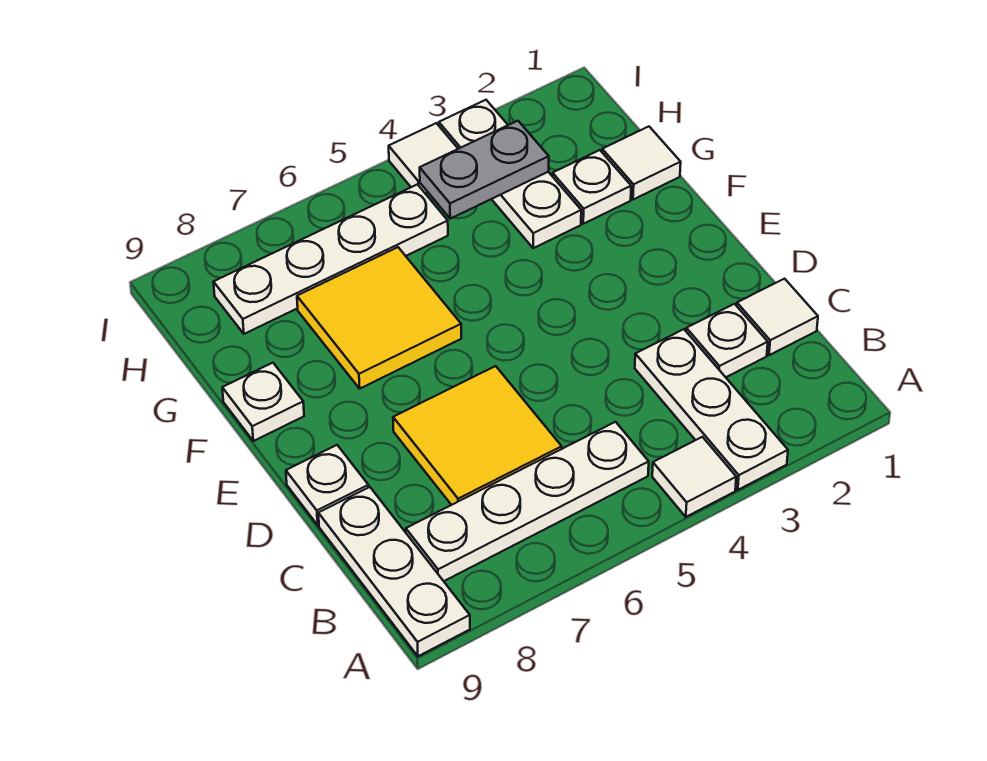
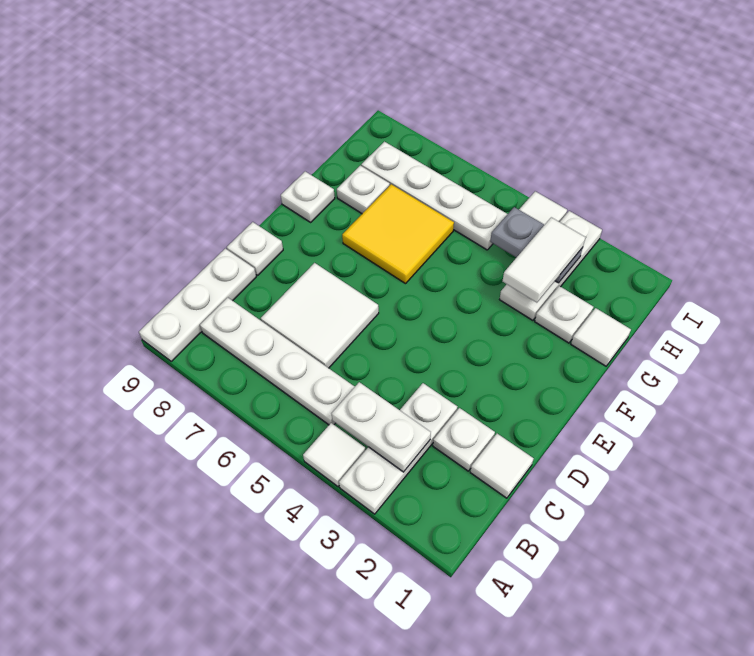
none -> white plate B3:B4 level 2
yellow tile C6:D7 level 1 -> white tile C6:D7 level 1
none -> white tile G3:H3 level 3
none -> white plate G8 level 1

